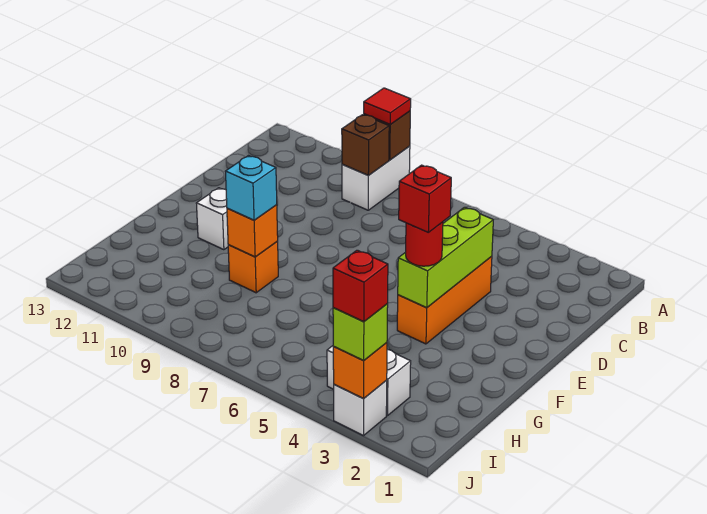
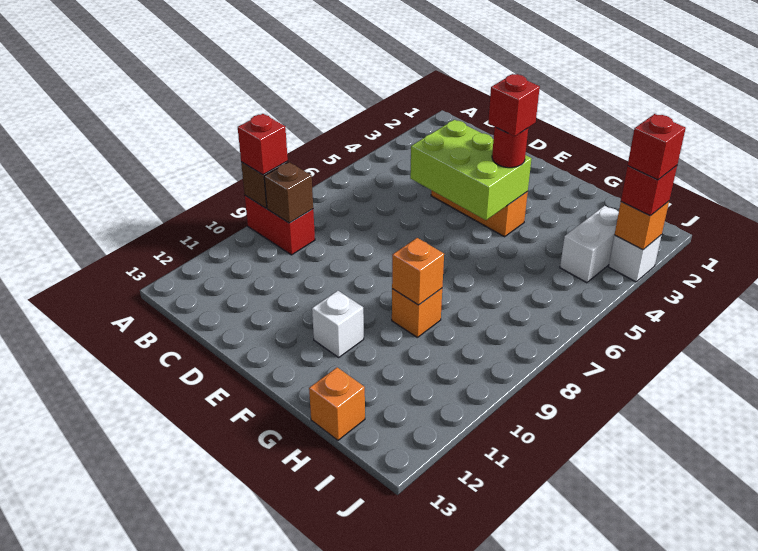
white brick A9:B9 level 1 -> red brick A9:B9 level 1
red tile A9 level 3 -> red brick A9 level 3
lime brick D4:F4 level 2 -> lime brick D4:F5 level 2
cyan brick G9 level 3 -> none
none -> orange brick H13 level 1
lime brick J3 level 3 -> red brick J3 level 3

